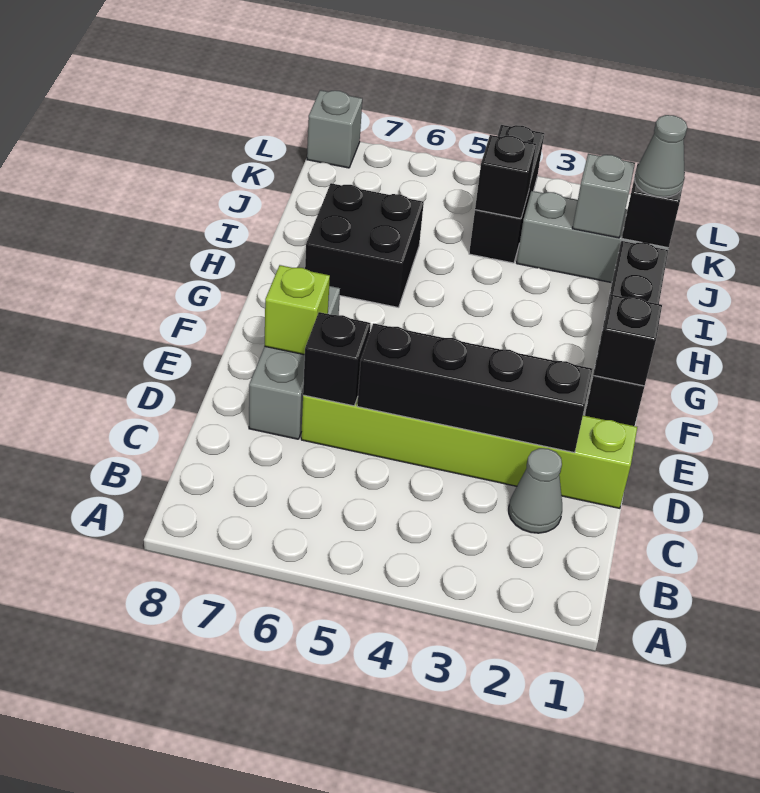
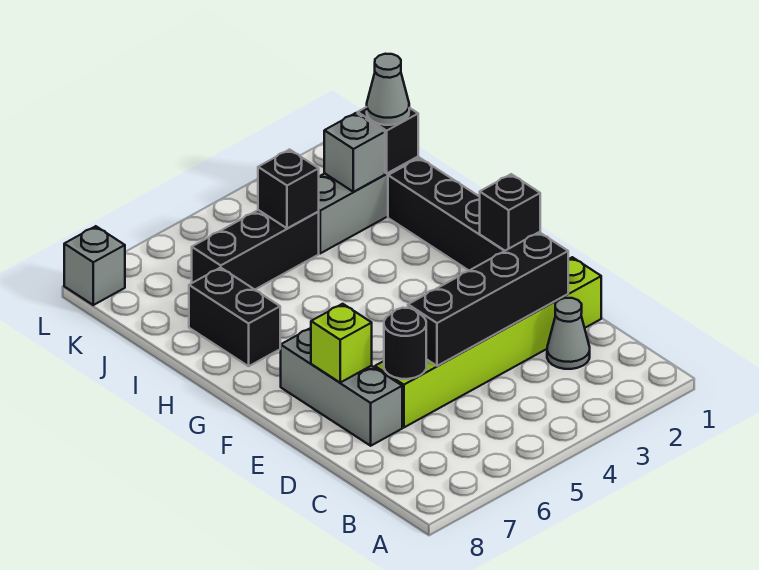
black brick D6 level 2 -> black round brick D6 level 2
black brick H6:I7 level 1 -> black brick H7:I7 level 1
black brick J4:L4 level 1 -> black brick J4:J6 level 1

